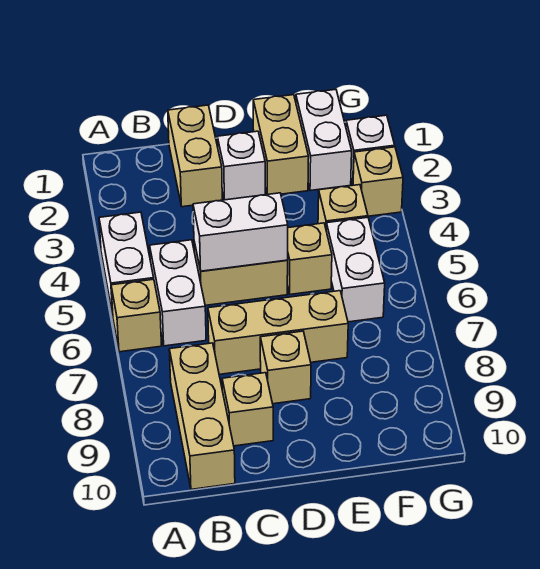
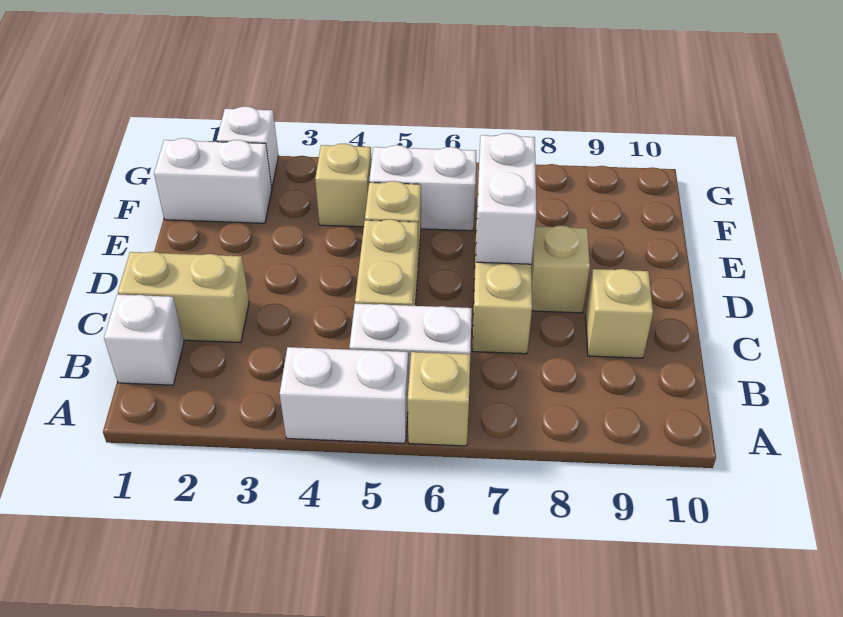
tan brick B8:B10 level 1 -> none
white brick C5:D5 level 2 -> white brick D7:E7 level 2
white brick D2 level 1 -> white brick B1 level 1
tan brick E1:E2 level 1 -> none
tan brick G3 level 1 -> none

